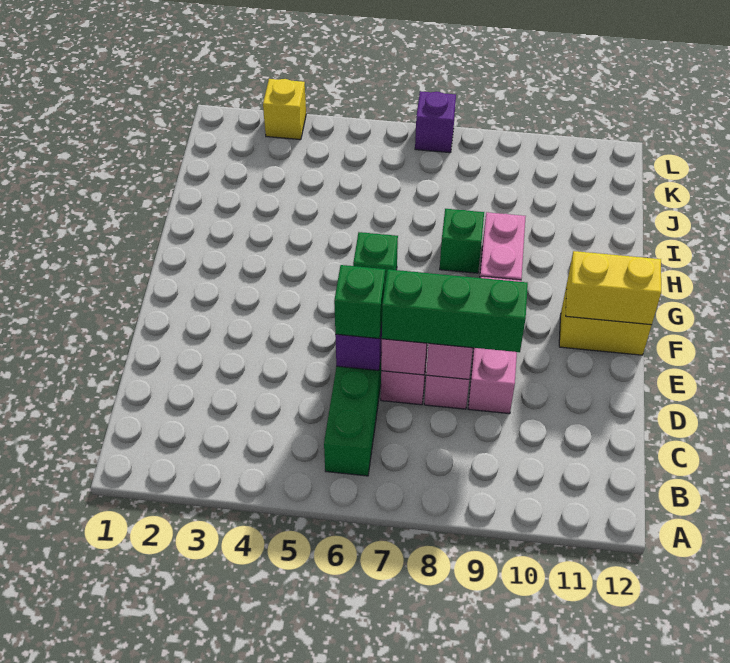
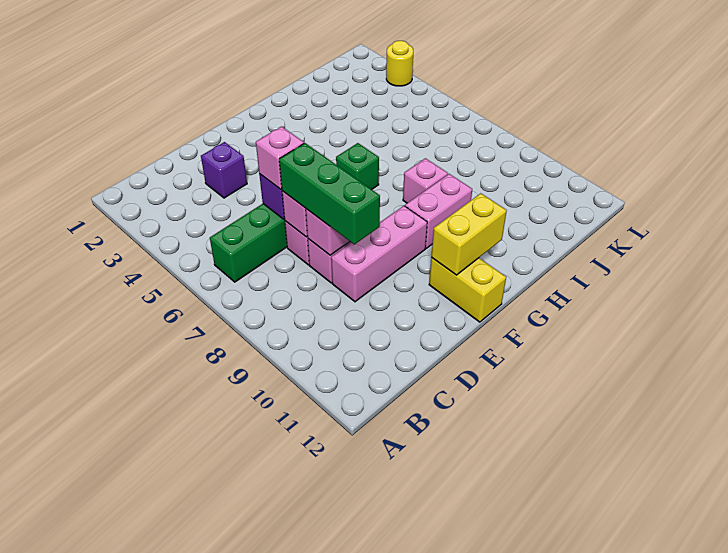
green brick D6 level 3 -> pink brick D6 level 3
yellow brick F11:F12 level 2 -> yellow brick F11:G11 level 2
green brick H8 level 1 -> pink brick H8 level 1
yellow brick L3 level 1 -> yellow round brick L3 level 1
purple brick L7 level 1 -> purple brick D3 level 1

